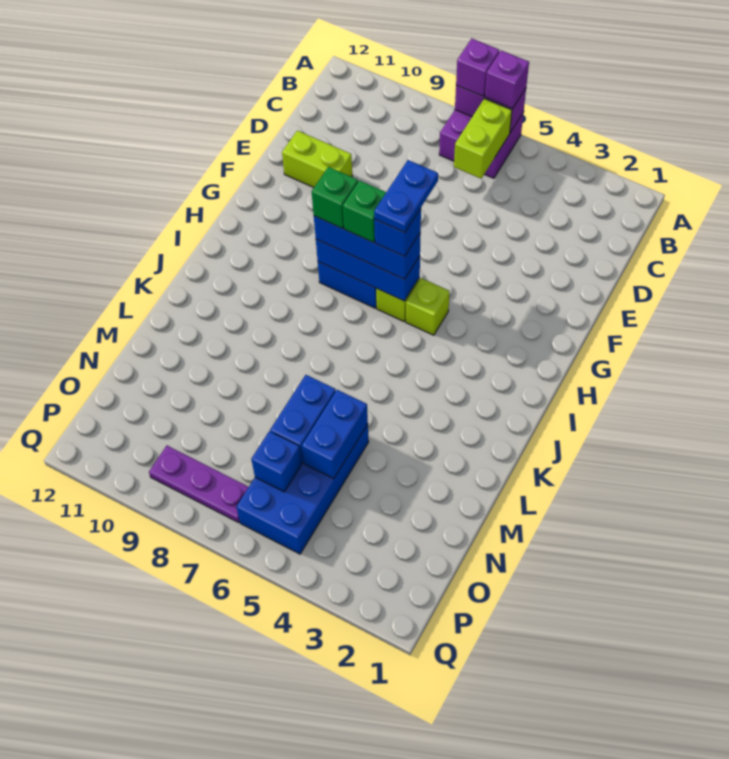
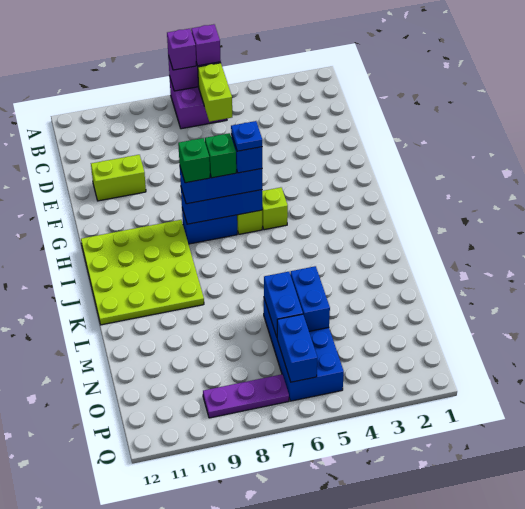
blue plate G6:H6 level 5 -> blue plate H6 level 5
none -> lime plate H9:K12 level 1
blue brick O6 level 2 -> blue brick O6:P6 level 2

